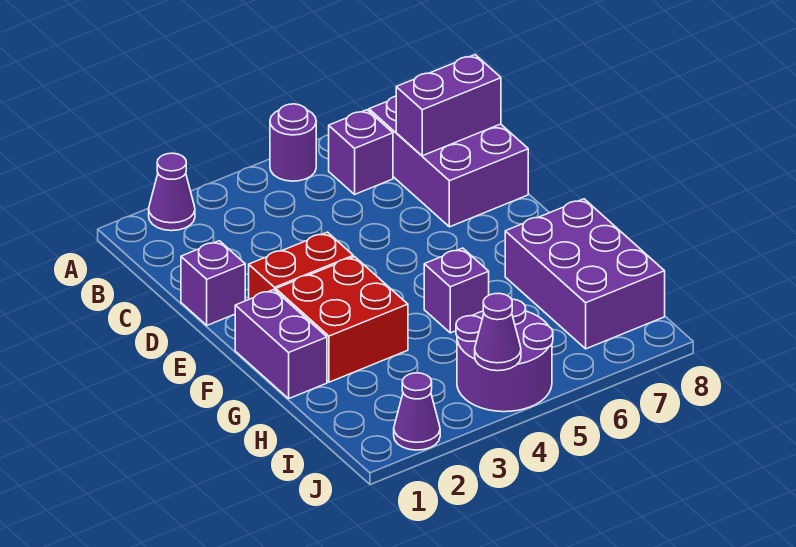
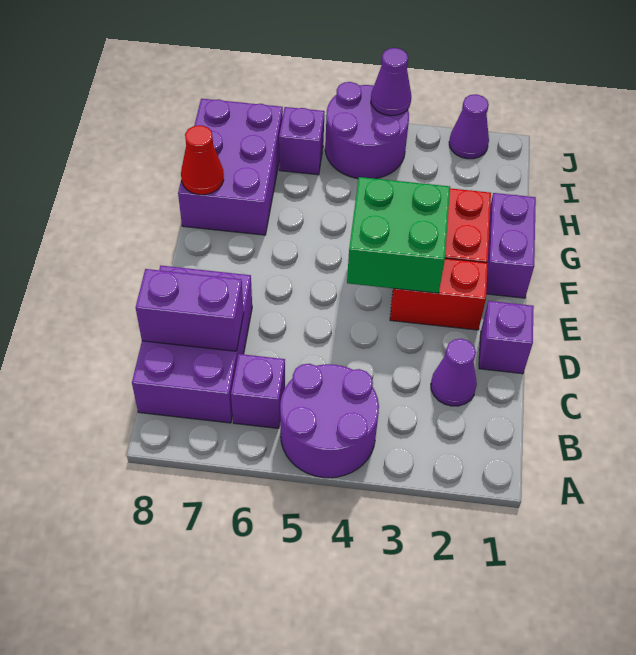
purple cone A2 level 1 -> purple cone C2 level 1
purple round brick A5 level 1 -> purple round brick A4:B5 level 1
none -> green brick E3:F4 level 2
purple brick G5 level 1 -> purple brick I6 level 1
none -> red cone G8 level 2

